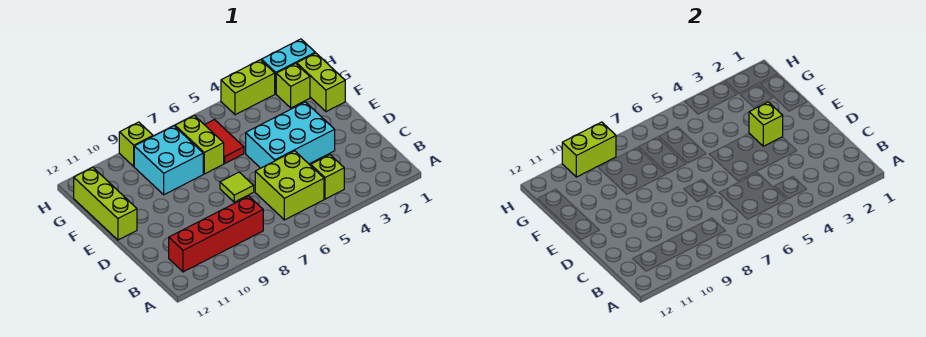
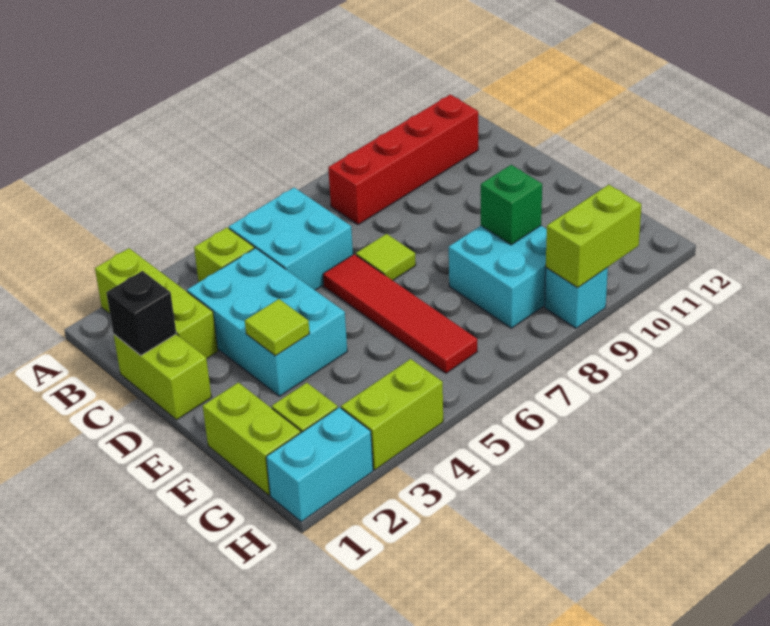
lime brick B5:C6 level 1 -> cyan brick B5:C6 level 1
none -> black brick C1 level 2
cyan brick D3:E5 level 1 -> cyan brick C3:E4 level 1
lime brick E3 level 2 -> lime tile E3 level 2
lime brick E12:G12 level 1 -> lime brick A2:C2 level 1
red tile F6:G6 level 1 -> red tile D6:G6 level 1
lime brick F7:G7 level 1 -> lime brick C1:D1 level 1
none -> green brick F9 level 2
lime brick H9 level 1 -> cyan brick H9 level 1

